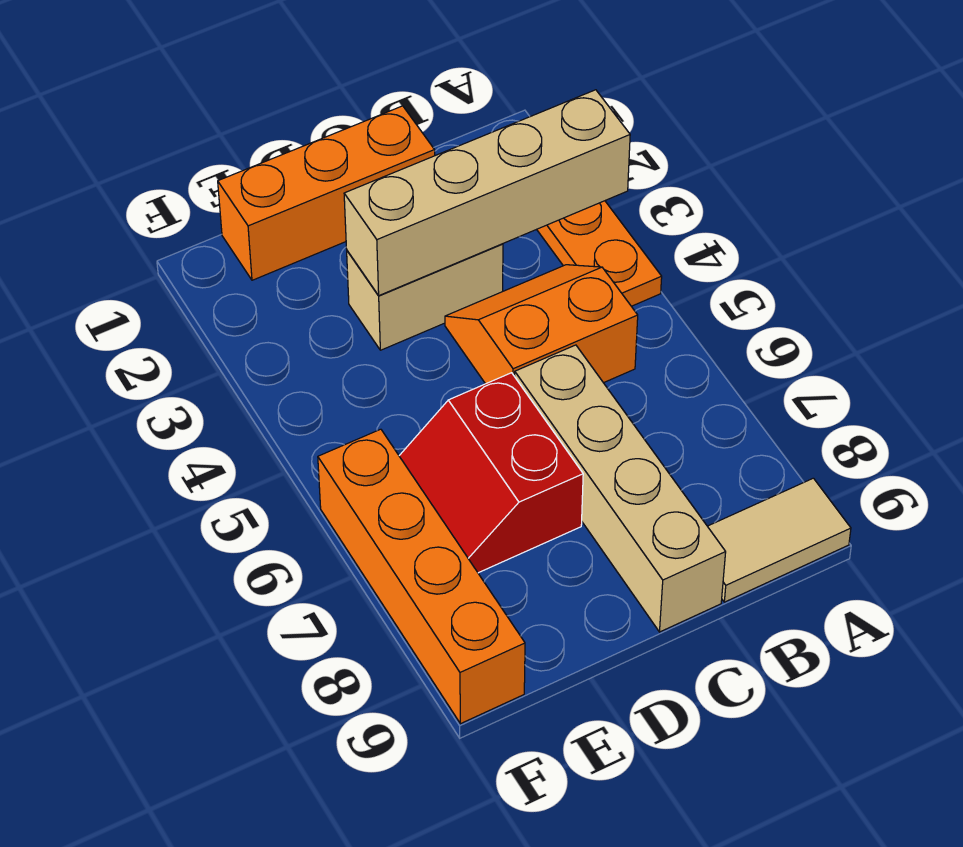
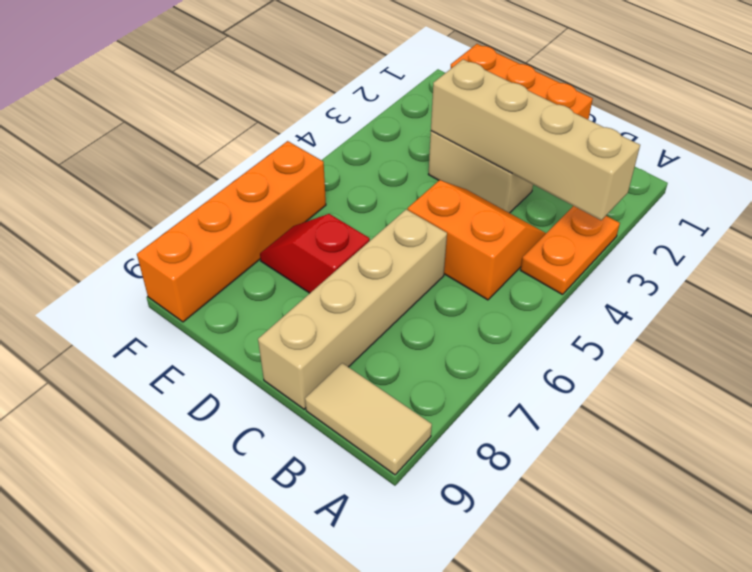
red slope D6:E7 level 1 top D -> red slope D7:E7 level 1 top D

